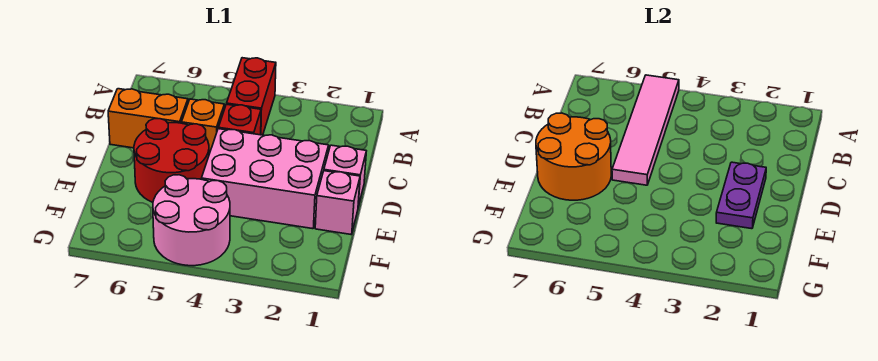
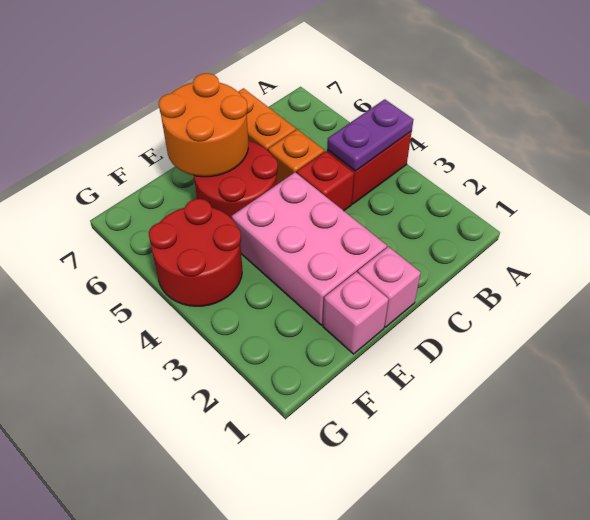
pink tile A5:D5 level 2 -> none
purple plate D2:E2 level 2 -> purple plate A4:B4 level 2
pink round brick F4:G5 level 1 -> red round brick F4:G5 level 1

